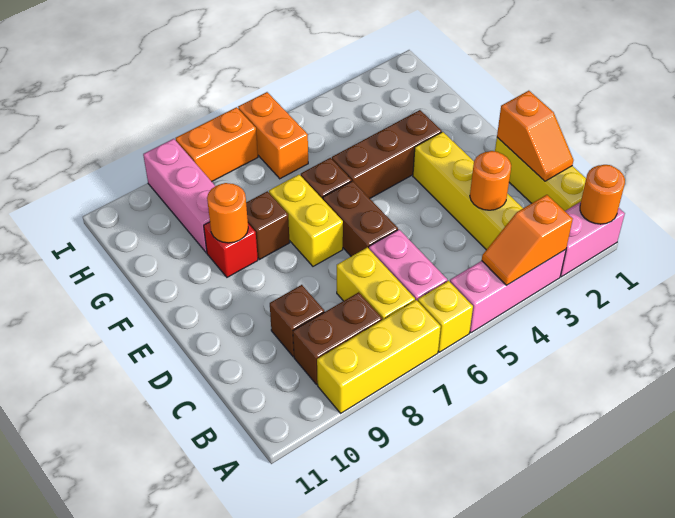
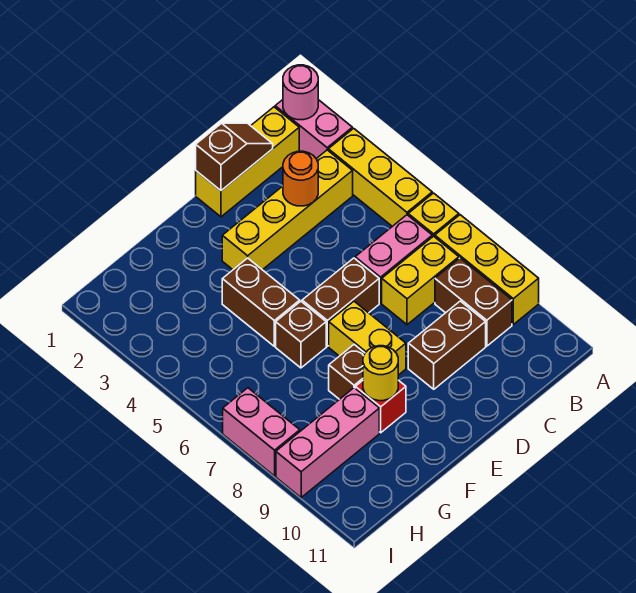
orange round brick A1 level 2 -> pink round brick A1 level 2
pink brick A3:A5 level 1 -> yellow brick A3:A5 level 1
orange slope A3:A4 level 2 top 3 -> none
orange slope C1:D1 level 2 top D -> brown slope C1:D1 level 2 top D
brown brick C9 level 1 -> brown brick C9:D9 level 1
yellow brick E7:F7 level 1 -> yellow brick E7:E8 level 1
brown brick F3:F5 level 1 -> brown brick F4:F5 level 1
orange round brick F9 level 2 -> yellow round brick F9 level 2
orange brick H6:I6 level 1 -> none
orange brick I7:I8 level 1 -> pink brick I7:I8 level 1

